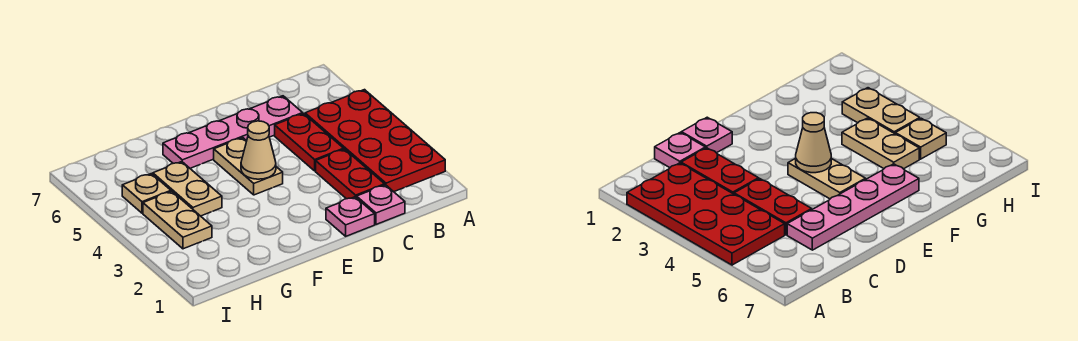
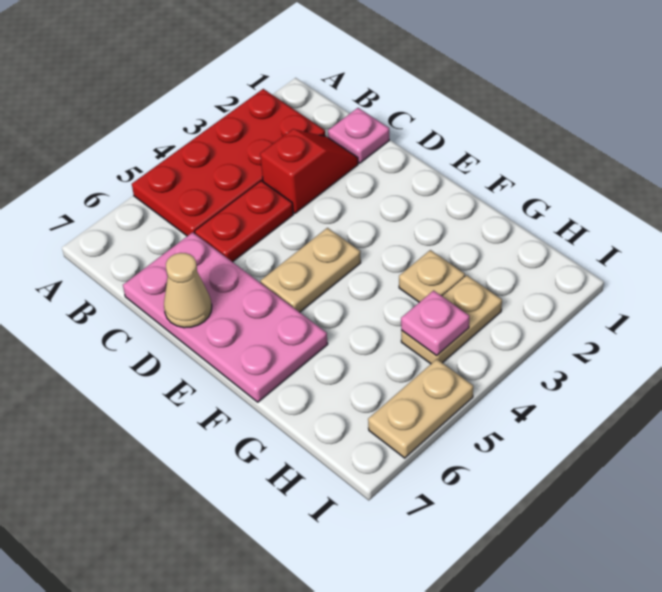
red plate C2:C3 level 1 -> red slope C2:C3 level 1 top 3
pink plate C6:F6 level 1 -> pink plate C6:F7 level 1
pink plate D1 level 1 -> pink plate H4 level 2
tan cone E4 level 2 -> tan cone D7 level 2
tan plate G4:G5 level 1 -> tan plate I5:I6 level 1
tan plate H5 level 1 -> tan plate G3 level 1

